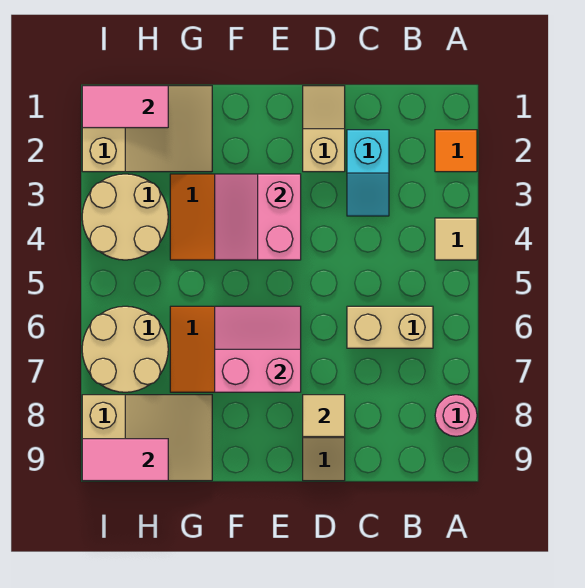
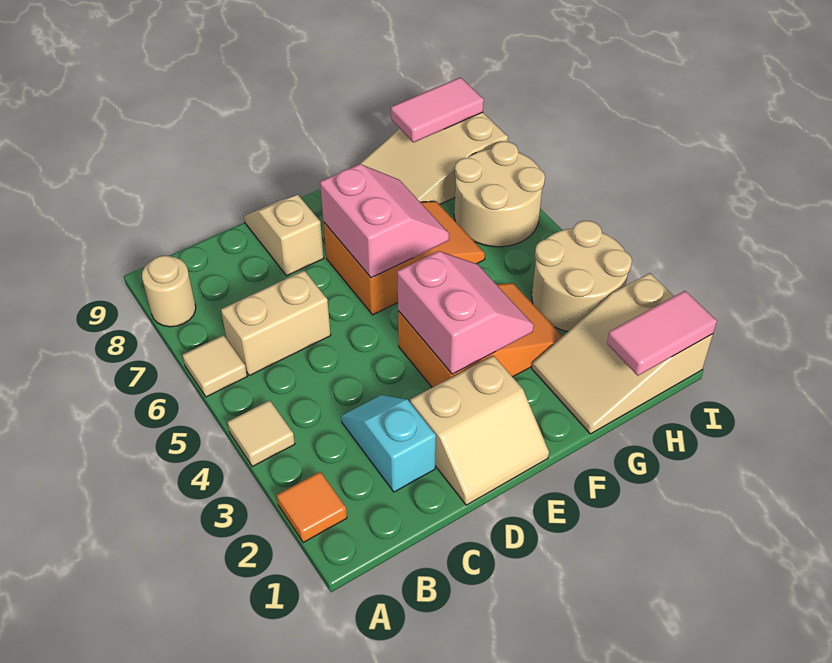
pink round brick A8 level 1 -> tan round brick A8 level 1
tan slope D1:D2 level 1 top 2 -> tan slope D1:E2 level 1 top 2
tan tile D8 level 2 -> tan tile A6 level 1
pink slope E6:F7 level 2 top 7 -> pink slope E6:F7 level 2 top E

